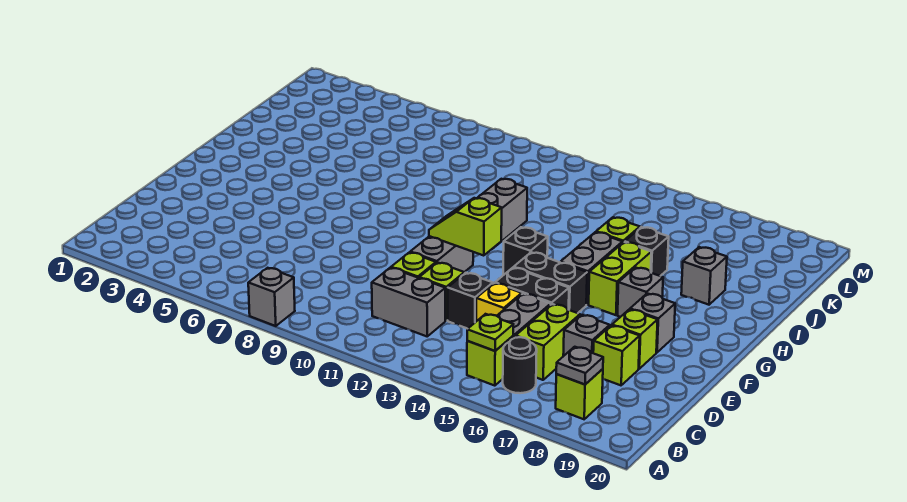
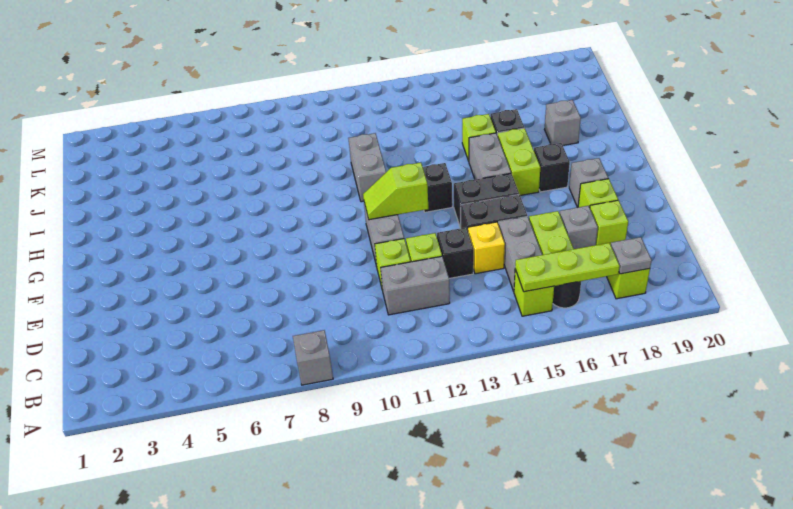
lime plate B15 level 2 -> lime plate B15:B17 level 2
grey brick G17 level 1 -> black brick G17 level 1

